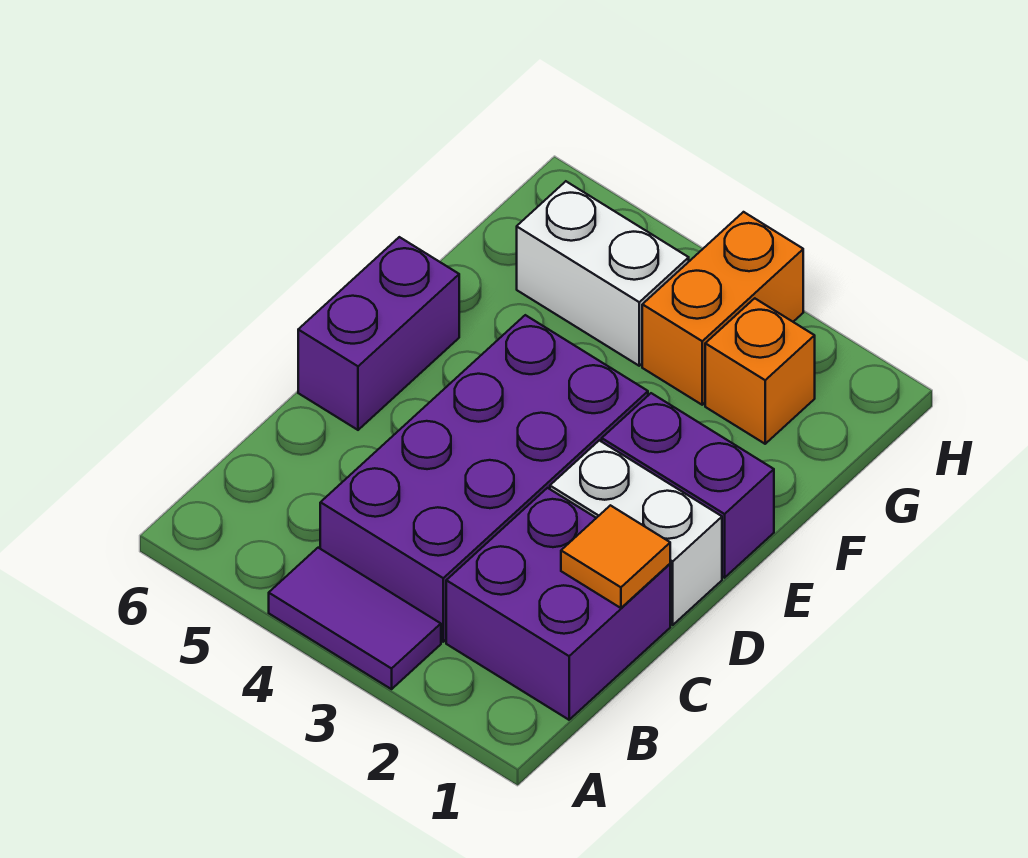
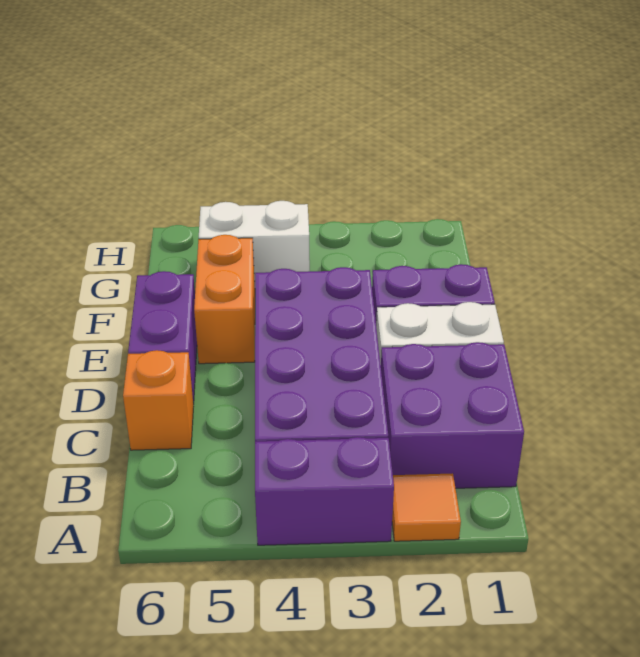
purple tile A3:A4 level 1 -> purple brick A3:A4 level 1
orange tile C1 level 2 -> orange tile A2 level 1
orange brick G2 level 1 -> orange brick C6 level 1
orange brick G3:H3 level 1 -> orange brick E5:F5 level 1

